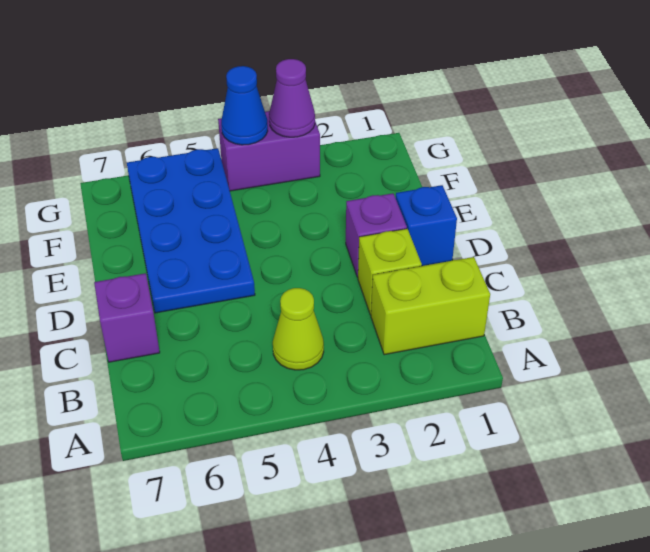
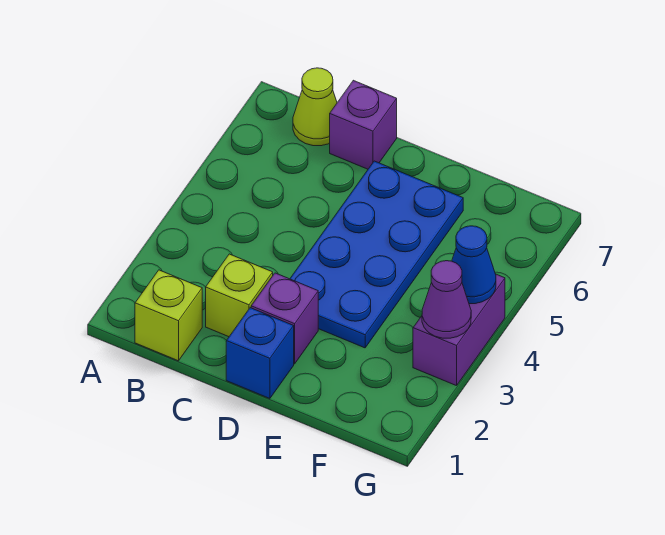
lime brick B1:B2 level 1 -> lime brick B1 level 1
lime cone B4 level 1 -> lime cone B7 level 1
blue plate D5:G6 level 1 -> blue plate D3:E6 level 1

